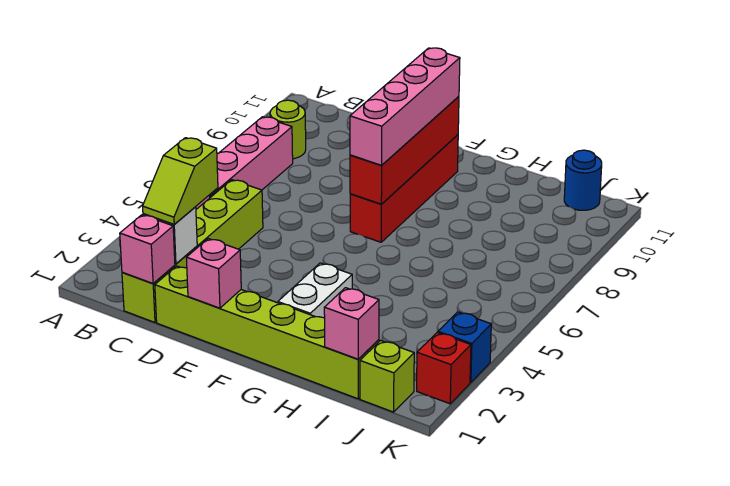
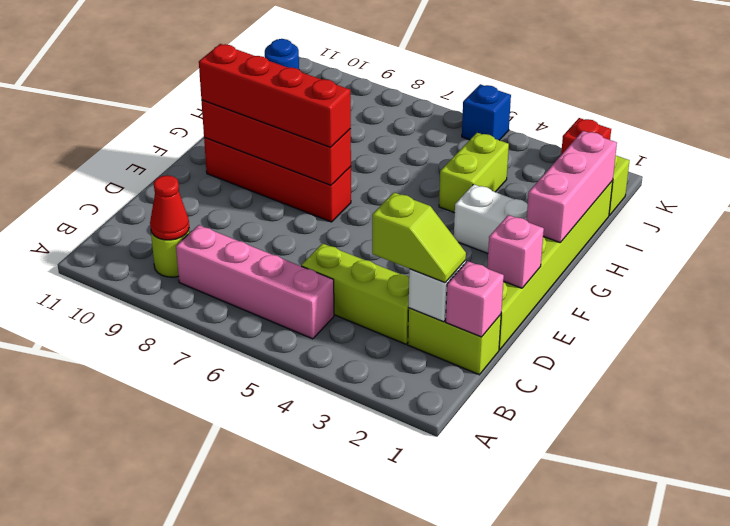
none -> red cone B9 level 2
pink brick F7:F10 level 3 -> red brick F7:F10 level 3
none -> lime brick H4:I4 level 1
pink brick I1 level 2 -> pink brick G1:I1 level 2
blue brick K3 level 1 -> blue brick K5 level 1

